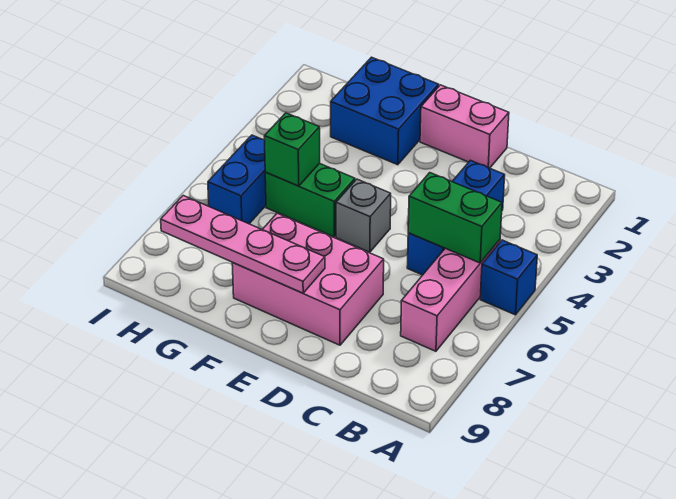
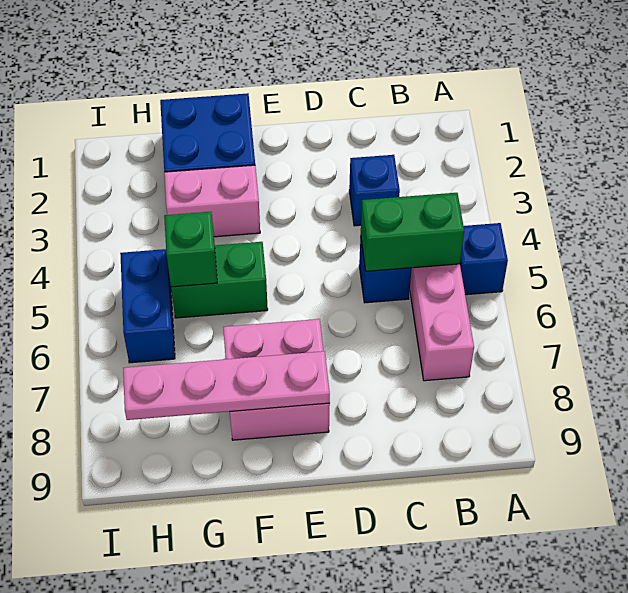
pink brick D1:E1 level 1 -> pink brick F3:G3 level 1
pink brick D7:F8 level 1 -> pink brick E7:F8 level 1
grey brick E5 level 1 -> none

